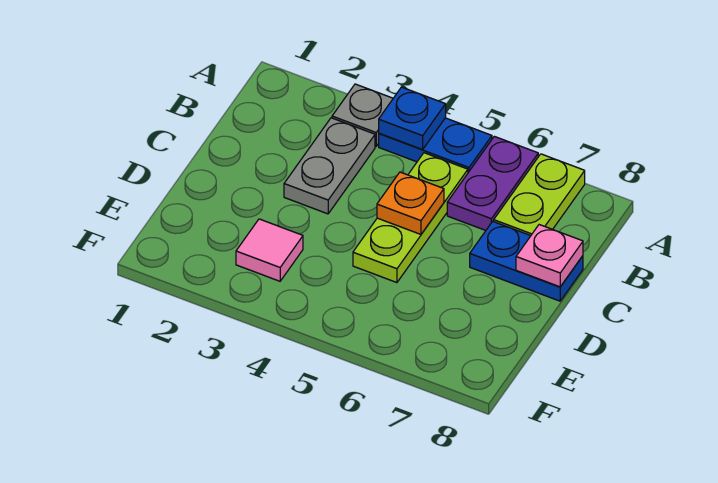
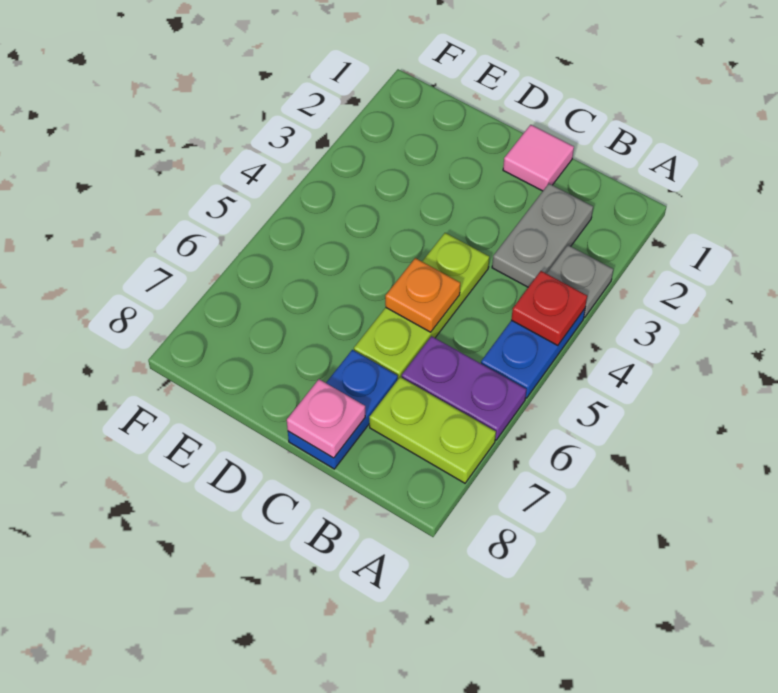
blue plate A4 level 2 -> red plate A4 level 2
grey plate B3:C3 level 1 -> grey plate B2:B3 level 1
lime plate B5:D5 level 1 -> lime plate C4:C6 level 1
pink tile E3 level 1 -> pink tile C1 level 1

